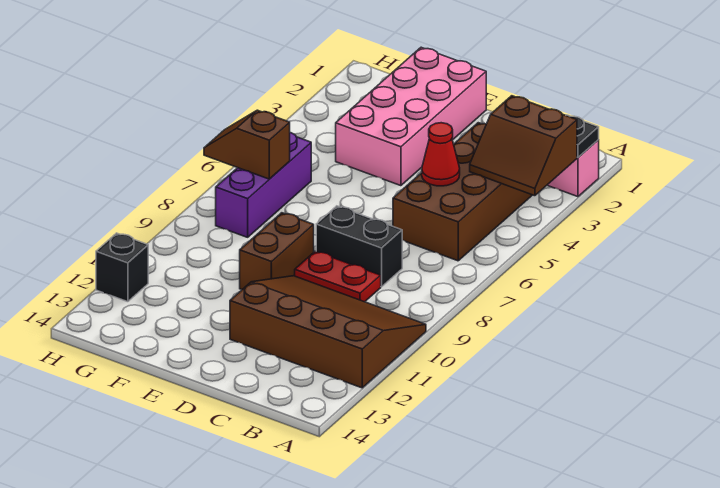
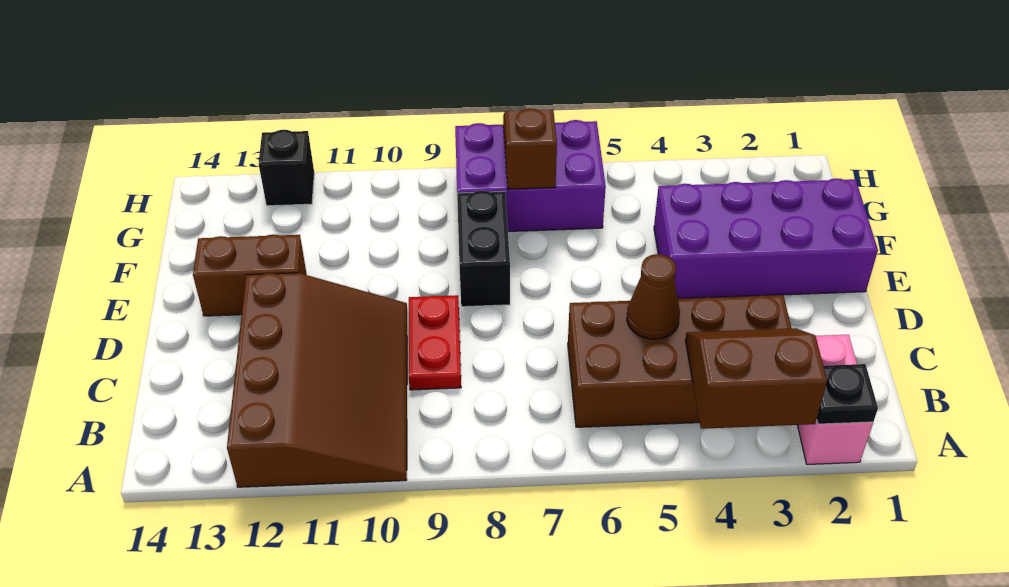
brown slope A3:B4 level 2 top 3 -> brown slope A3:B4 level 2 top A
red cone C5 level 2 -> brown cone C5 level 2
black brick C8:D8 level 1 -> black brick E8:F8 level 1
pink brick E1:F4 level 1 -> purple brick E1:F4 level 1
brown brick E9:E10 level 1 -> brown brick E12:E13 level 1
purple brick G6:G8 level 1 -> purple brick G6:H8 level 1

